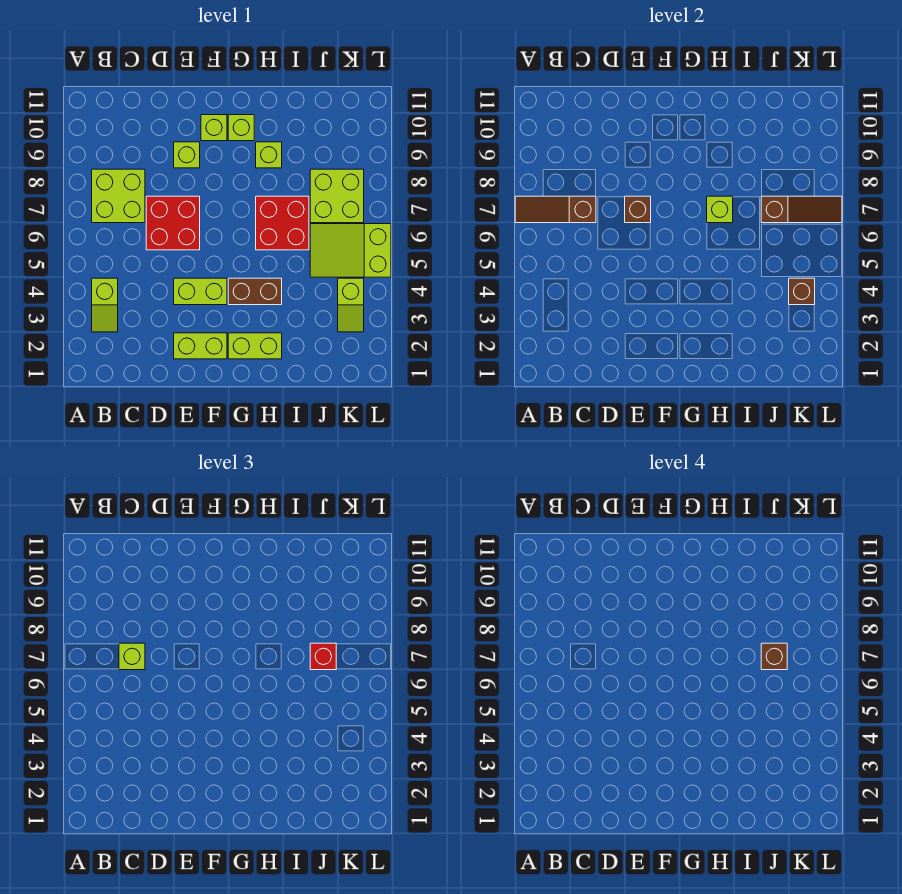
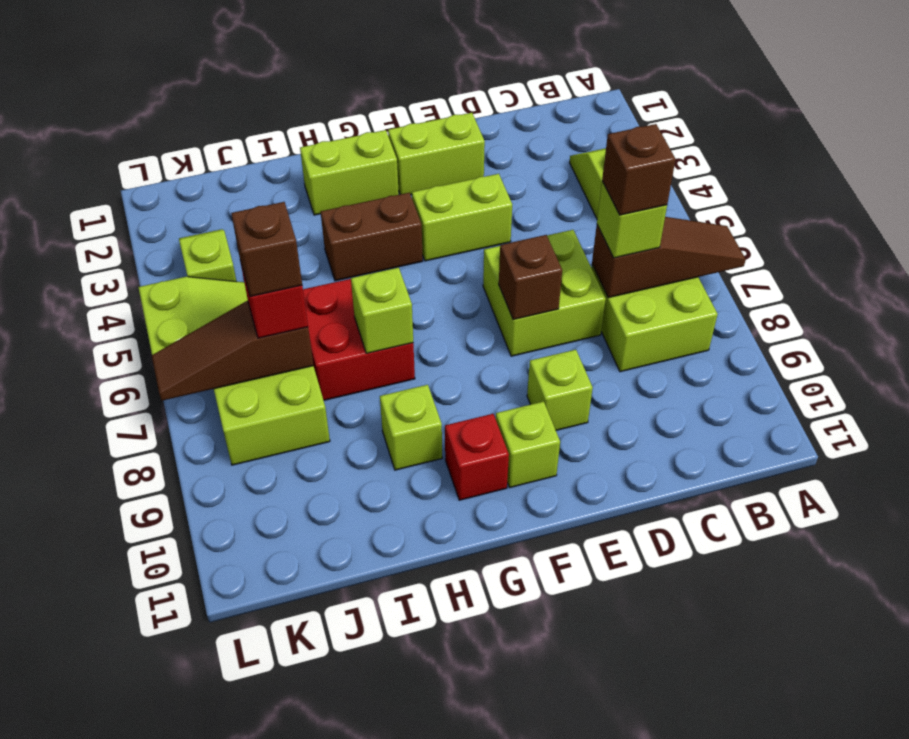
red brick D6:E7 level 1 -> lime brick D6:E7 level 1
lime brick G10 level 1 -> red brick G10 level 1
brown brick K4 level 2 -> brown brick C7 level 4

